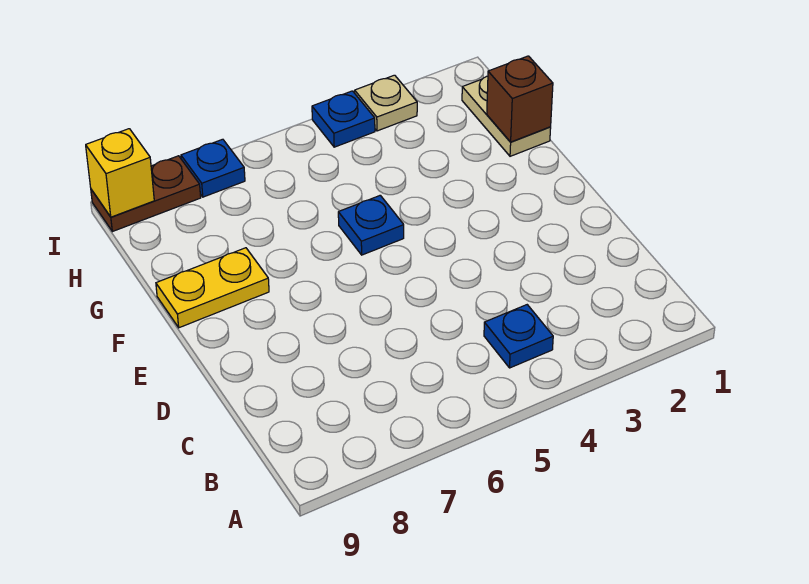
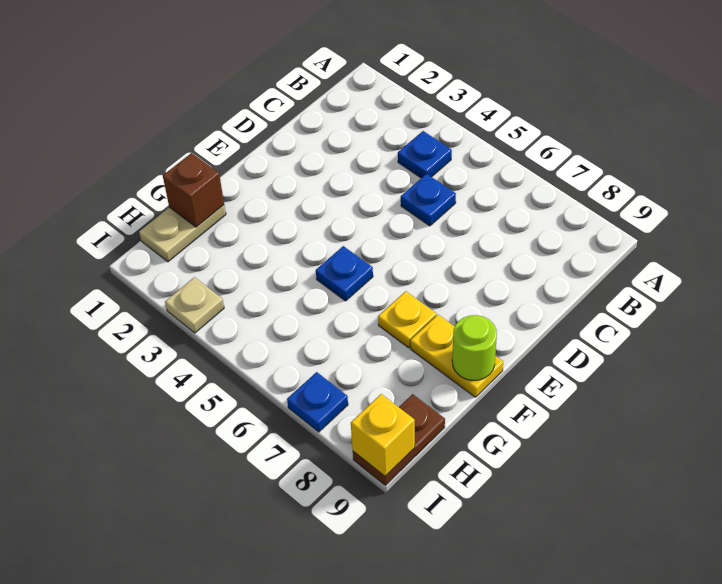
none -> yellow plate F7 level 1
none -> lime round brick F9 level 2
blue plate I4 level 1 -> blue plate C5 level 1
brown plate I8:I9 level 1 -> brown plate H9:I9 level 1

